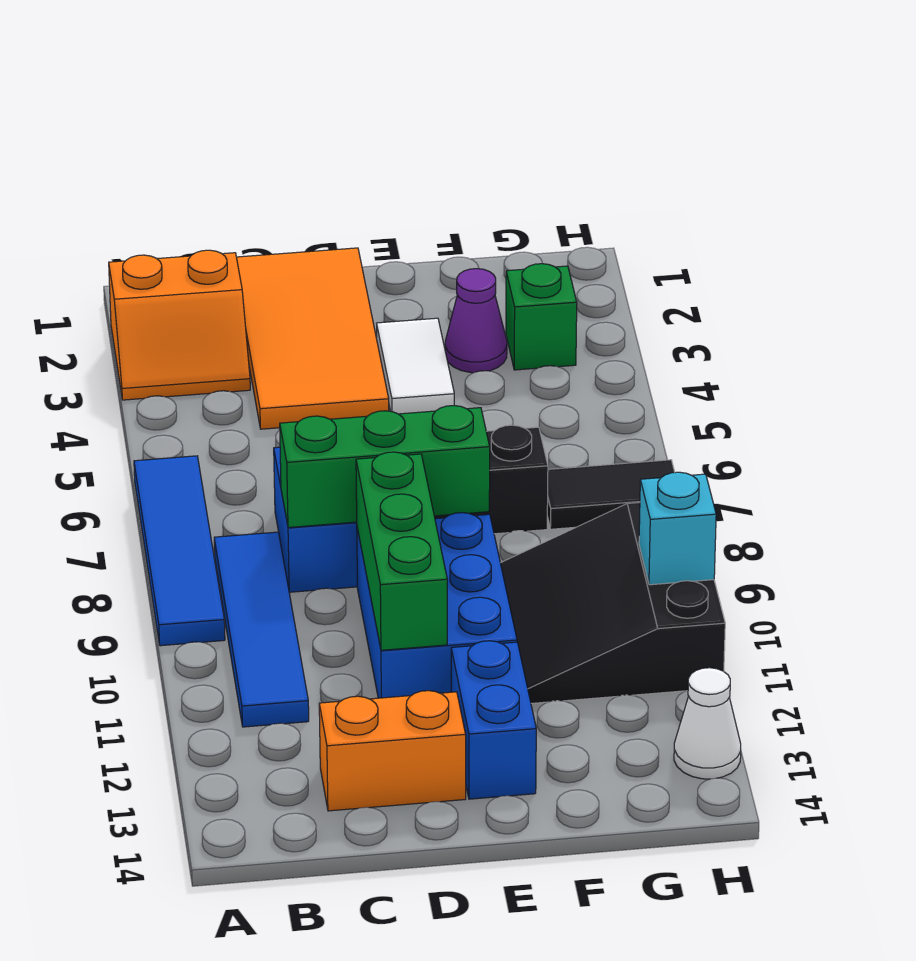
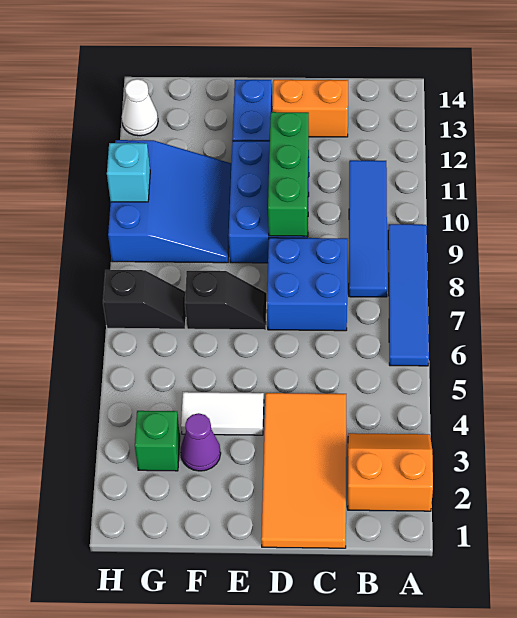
green brick C8:E8 level 2 -> none
white tile E3:E4 level 1 -> white tile E4:F4 level 1
black slope F9:H11 level 1 top H -> blue slope F9:H11 level 1 top H
black tile G7:H7 level 1 -> black slope G7:H7 level 1 top H

